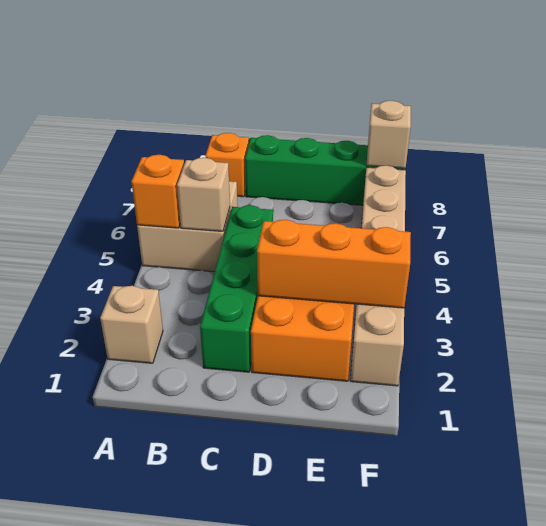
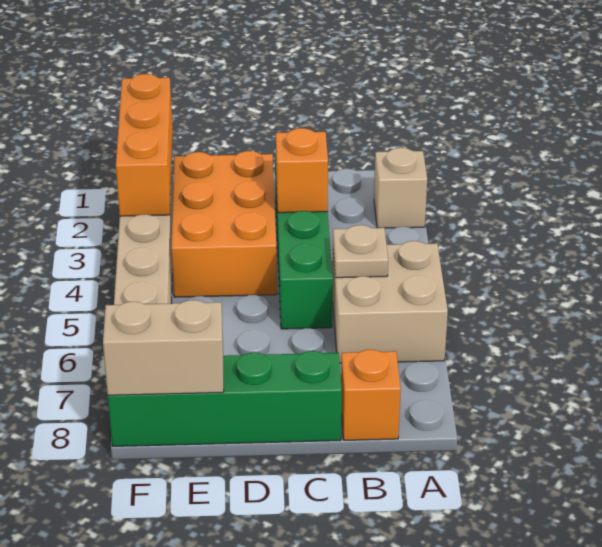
orange brick A5 level 2 -> orange brick C3 level 2
tan brick B5 level 2 -> tan plate B5 level 2
orange brick D3:F3 level 2 -> orange brick F1:F3 level 2
tan brick F8 level 2 -> tan brick E8:F8 level 2

